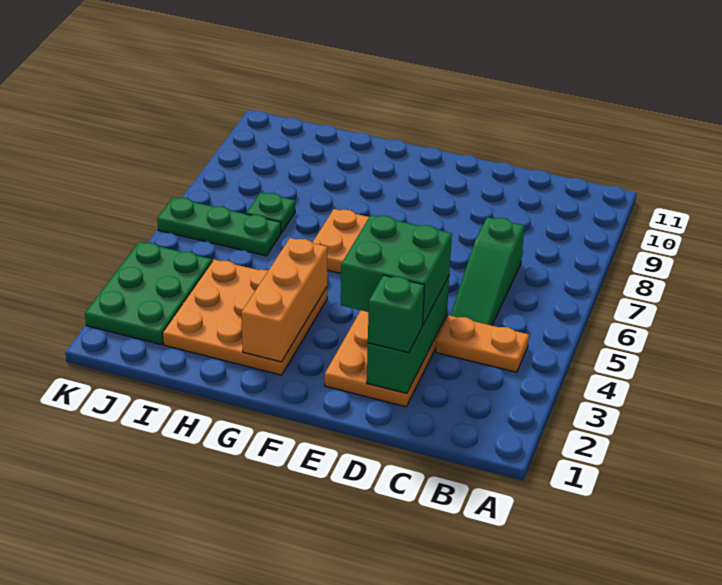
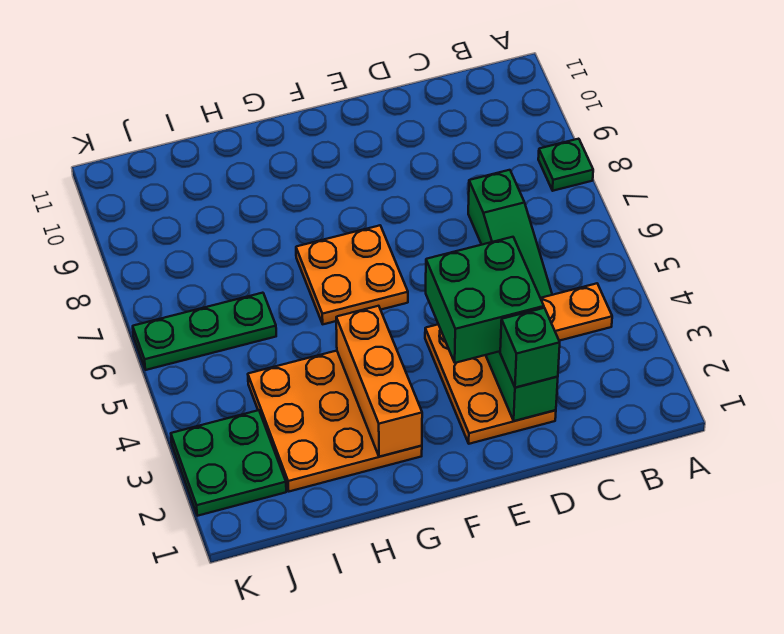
green plate I7 level 1 -> green plate A8 level 1
green plate J2:K4 level 1 -> green plate J2:K3 level 1

